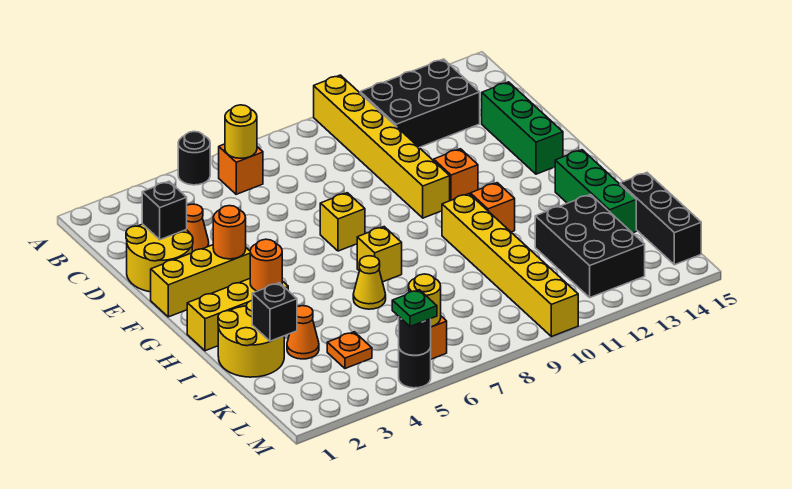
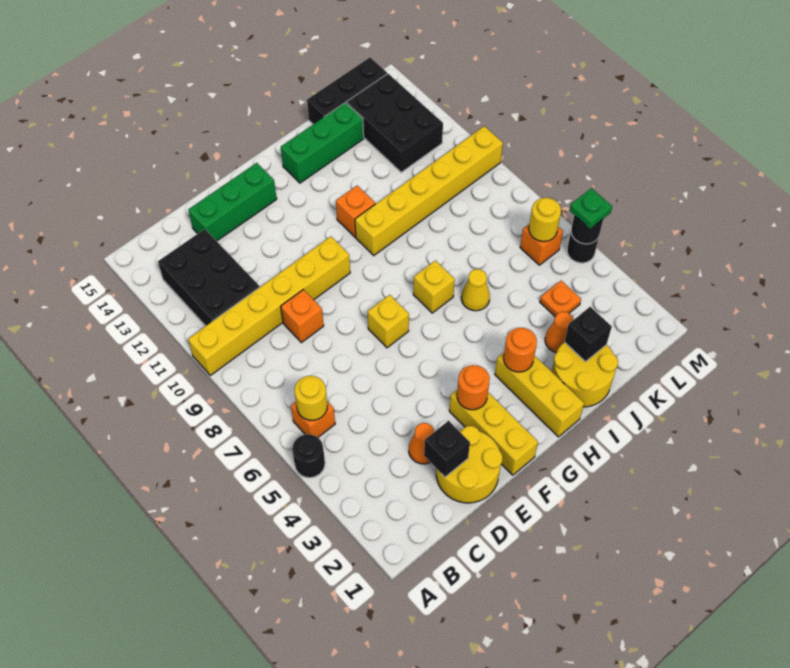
orange brick F11 level 1 -> orange brick D9 level 1
black brick J12:L13 level 1 -> black brick K12:L14 level 1

